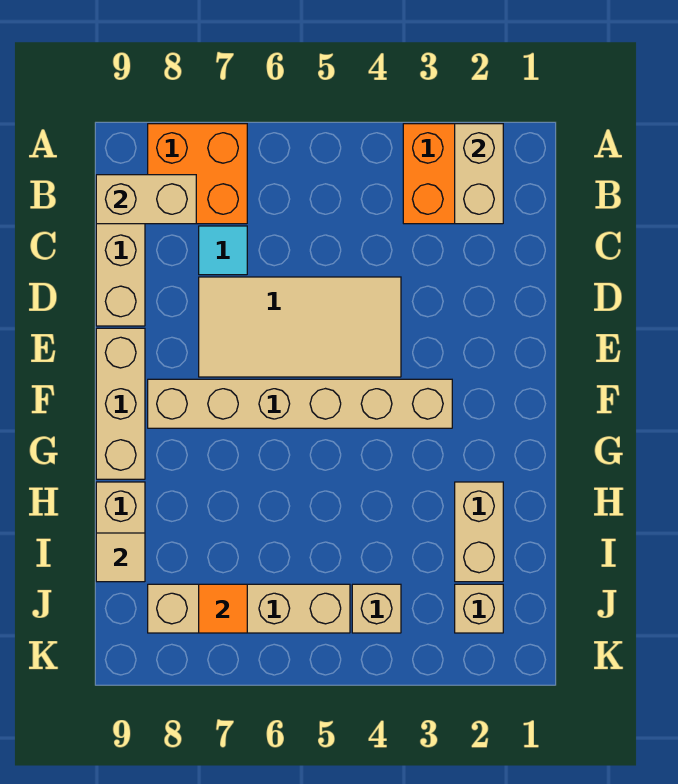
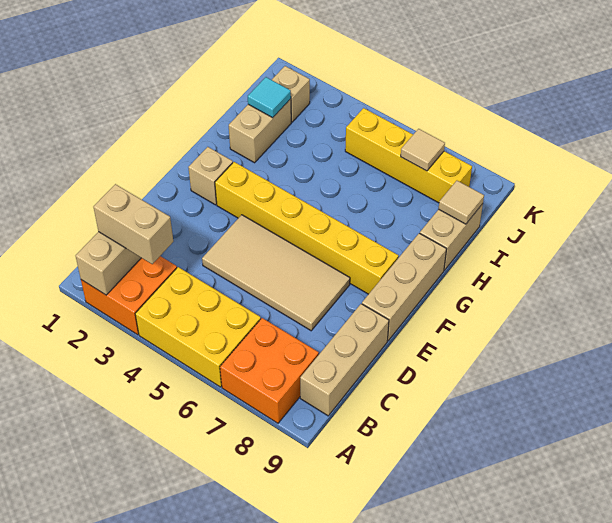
none -> yellow brick A4:B6 level 1
tan brick B8:B9 level 2 -> tan brick B2:B3 level 3
cyan tile C7 level 1 -> cyan tile I2 level 2
tan brick F3:F8 level 1 -> yellow brick F3:F8 level 1
tan brick J4 level 1 -> tan brick F2 level 1
tan brick J5:J8 level 1 -> yellow brick J5:J8 level 1
orange tile J7 level 2 -> tan tile J7 level 2

